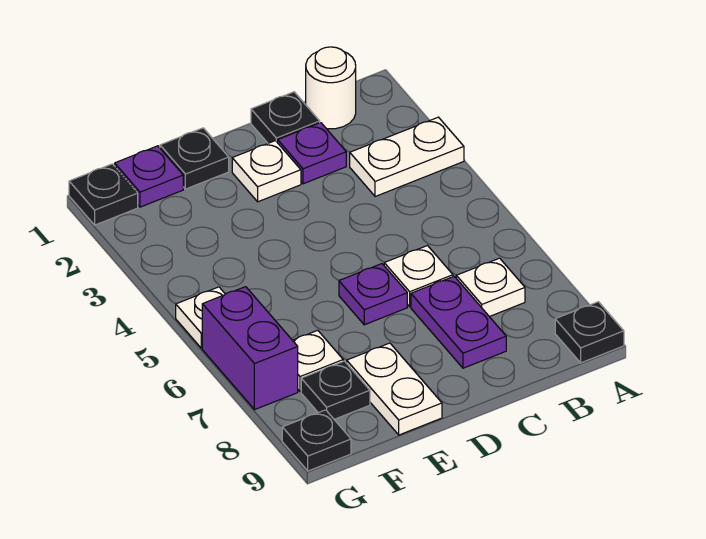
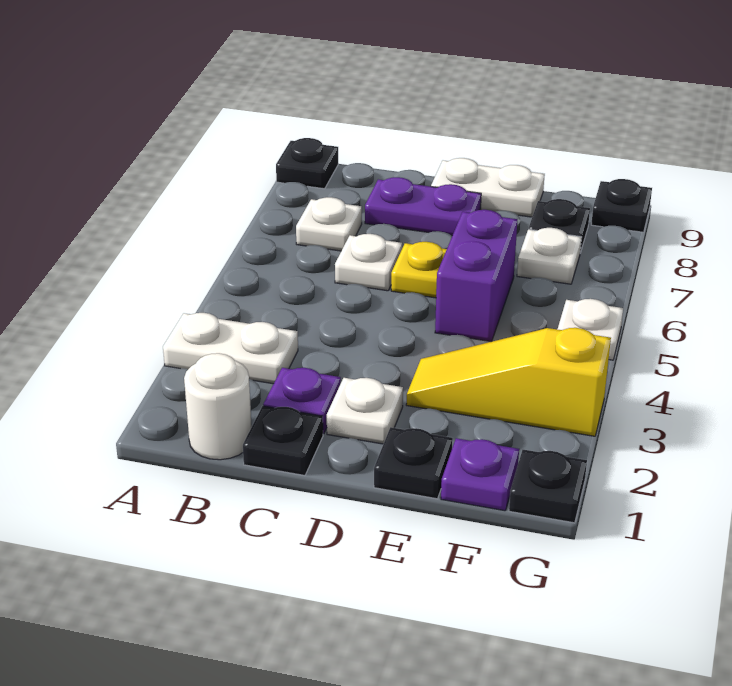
purple plate C7:C8 level 1 -> purple plate C8:D8 level 1
purple plate D6 level 1 -> yellow plate D6 level 1
none -> yellow slope E3:G3 level 1 top G
white plate E8:E9 level 1 -> white plate D9:E9 level 1
purple brick G6:G7 level 1 -> purple brick E5:E6 level 1

